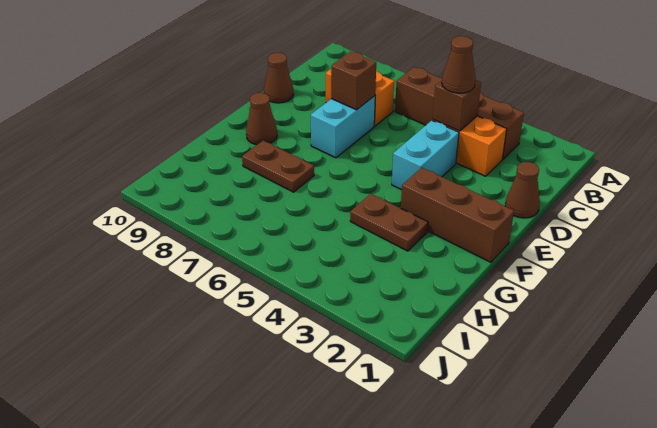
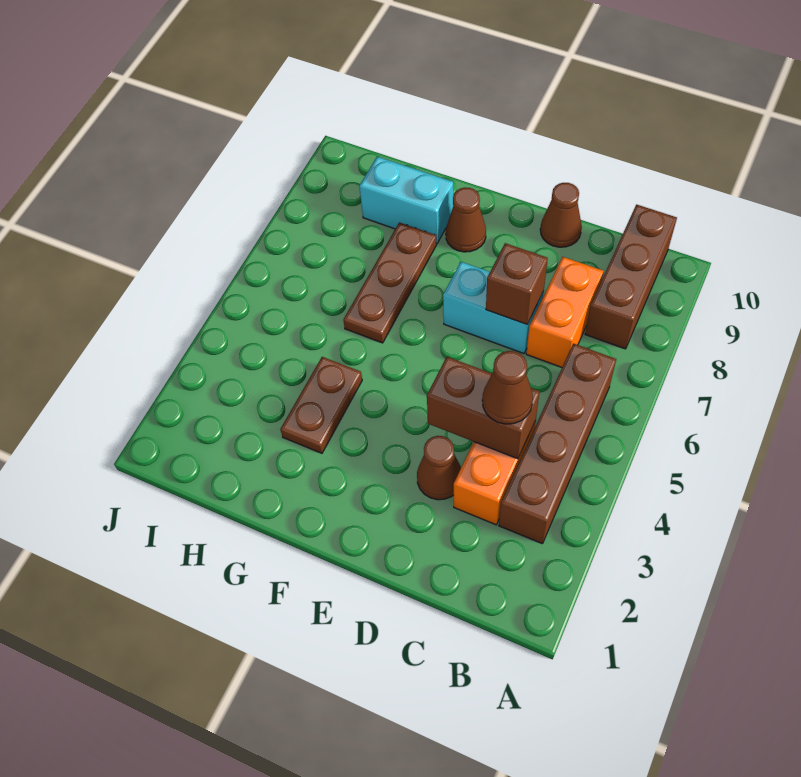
brown brick C4 level 2 -> brown brick C4:D4 level 2
brown cone D1 level 1 -> brown cone D3 level 1
cyan brick D4:E4 level 1 -> cyan brick G9:H9 level 1
brown brick F1:F3 level 1 -> brown brick B8:B10 level 1
brown plate G7:G8 level 1 -> brown plate G6:G8 level 1

